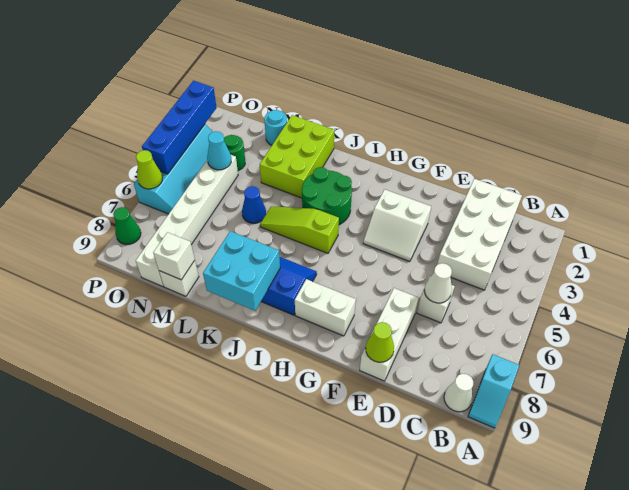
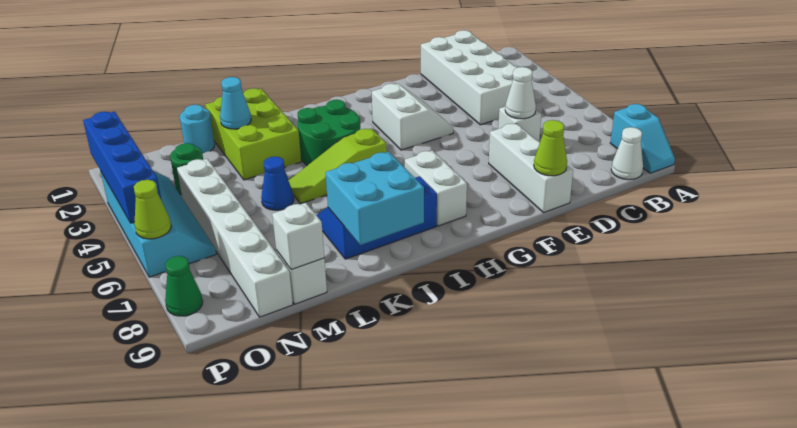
white slope F3:G4 level 1 top 3 -> white slope F3:G4 level 1 top G
white brick G8:H8 level 1 -> white brick H7:H8 level 1
cyan cone N4 level 2 -> cyan cone L2 level 2

